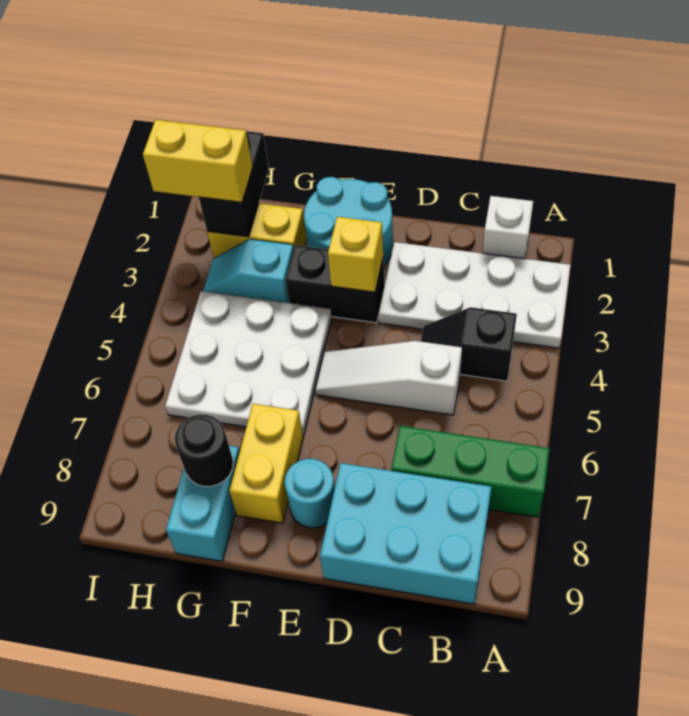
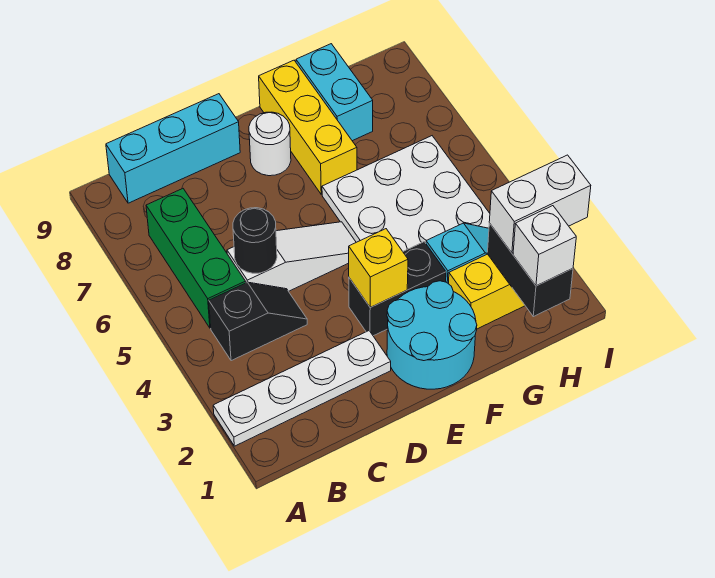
white plate A2:D3 level 1 -> white plate A2:D2 level 1
green brick A7:C7 level 1 -> green brick B5:B7 level 1
white brick B1 level 1 -> white brick H1 level 3
cyan brick B8:D9 level 1 -> cyan brick B9:D9 level 1
cyan round brick E8 level 1 -> white round brick E8 level 1
yellow brick F7:F8 level 1 -> yellow brick F7:F9 level 1
black round brick G8 level 2 -> black round brick C5 level 2
yellow brick H2:I2 level 3 -> white brick H2:I2 level 3

